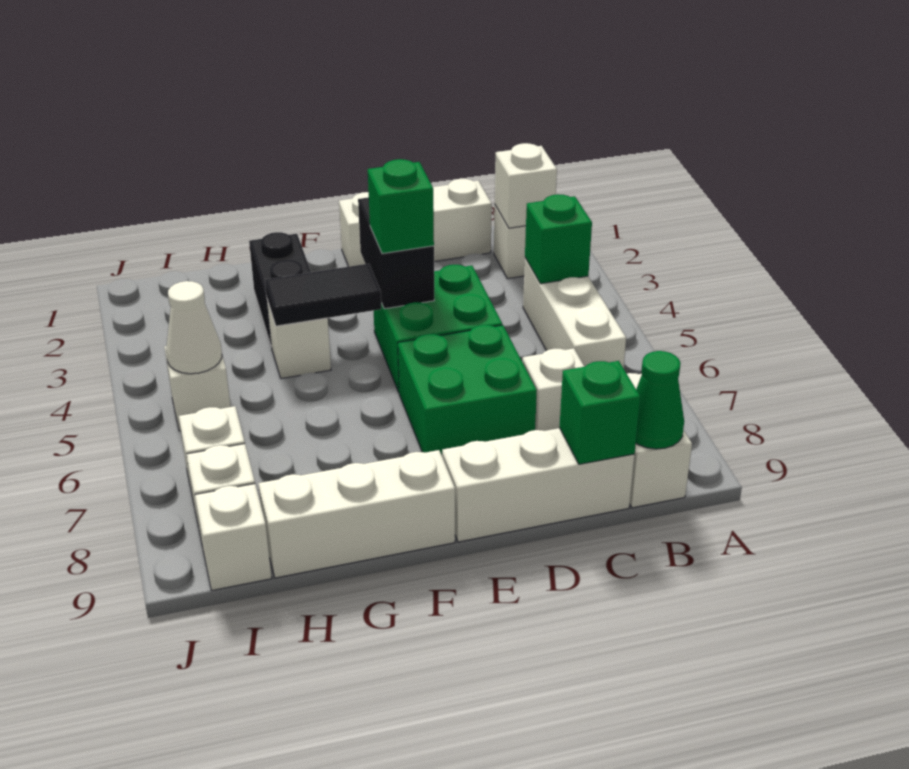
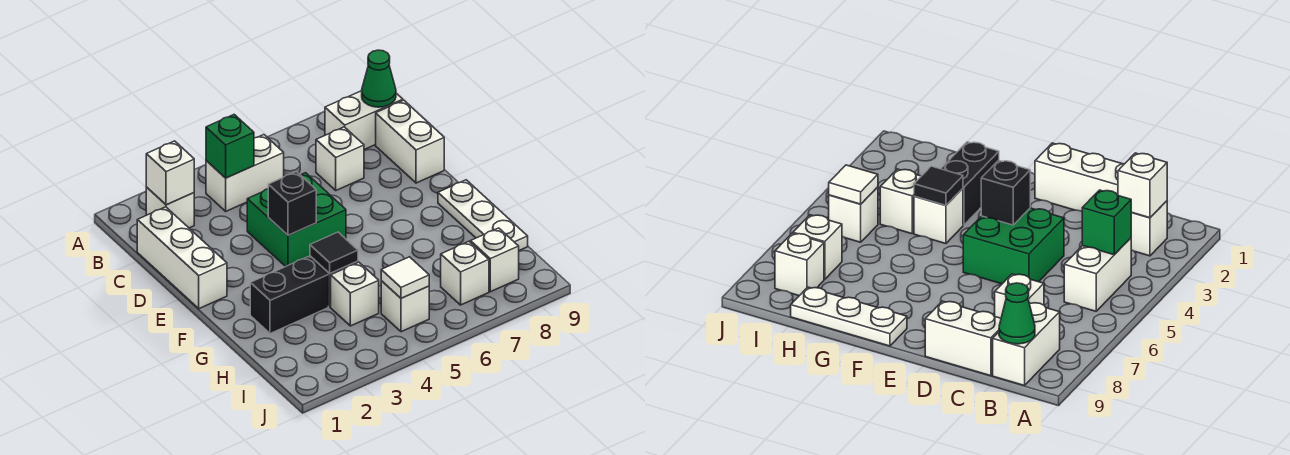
white brick B4:B6 level 1 -> white brick B4:B5 level 1
white brick C9:E9 level 1 -> white brick C9:D9 level 1
green brick C9 level 2 -> none
green brick D6:E7 level 1 -> none
black brick E3:E4 level 2 -> black brick E4 level 2
green brick E4 level 3 -> none
black tile F4:G4 level 2 -> black tile G4 level 2
white brick F9:H9 level 1 -> white plate F9:H9 level 1
white cone I5 level 2 -> white tile I5 level 2
white brick I9 level 1 -> white brick H4 level 1

